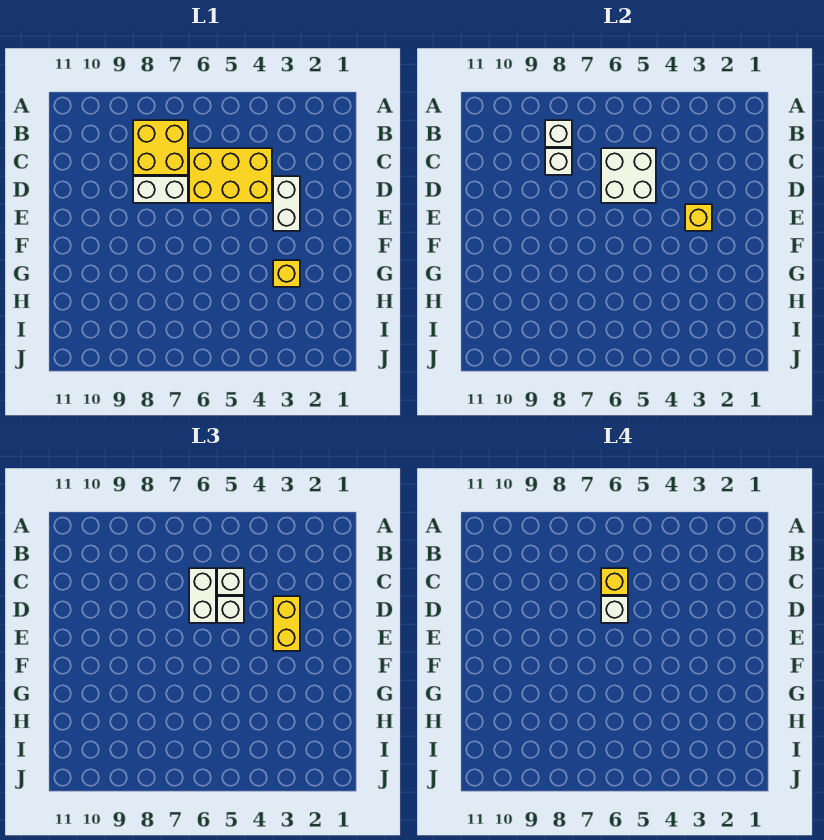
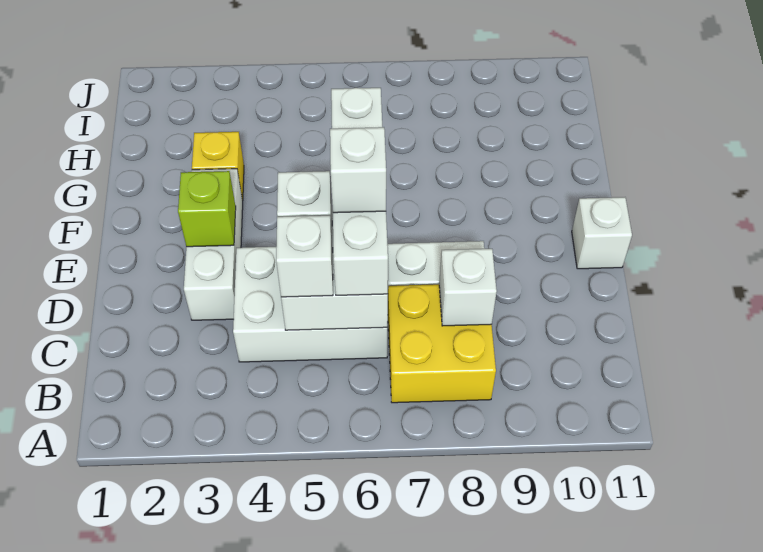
white brick B8 level 2 -> white brick E11 level 1
yellow brick C4:D6 level 1 -> white brick C4:D6 level 1
white brick C6:D6 level 3 -> white brick C6:F6 level 3
yellow brick C6 level 4 -> none
white brick D3:E3 level 1 -> white brick D3:F3 level 1
yellow brick D3:E3 level 3 -> none
yellow brick E3 level 2 -> lime brick E3 level 2

